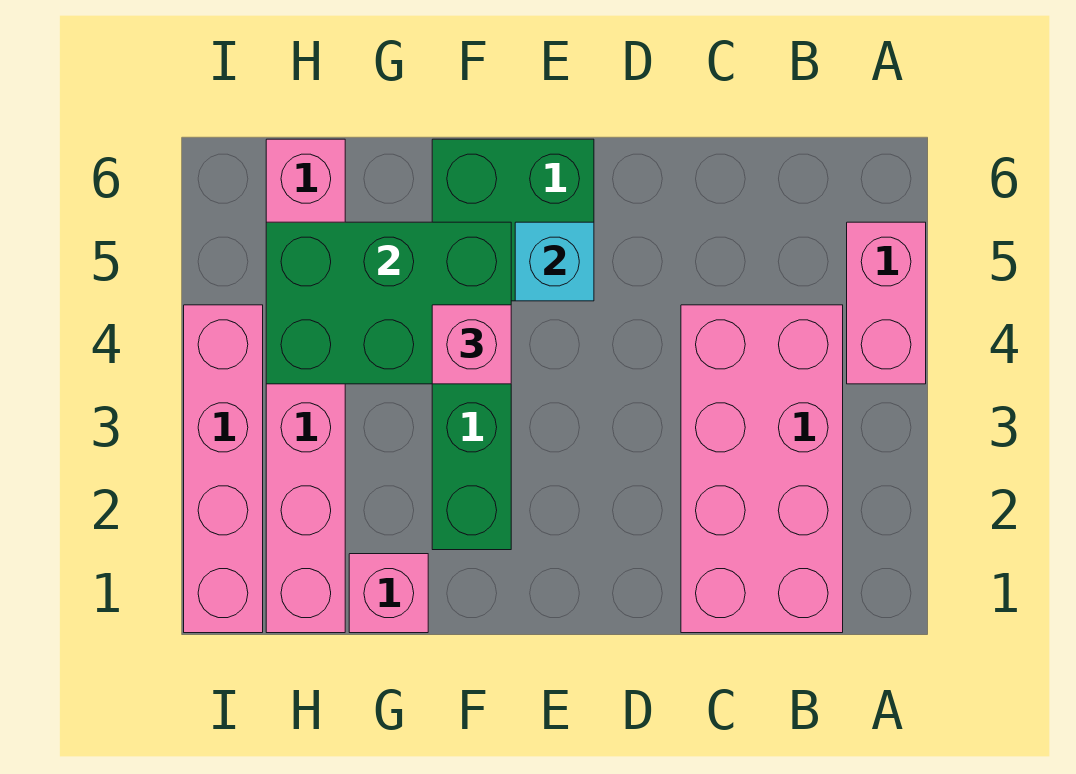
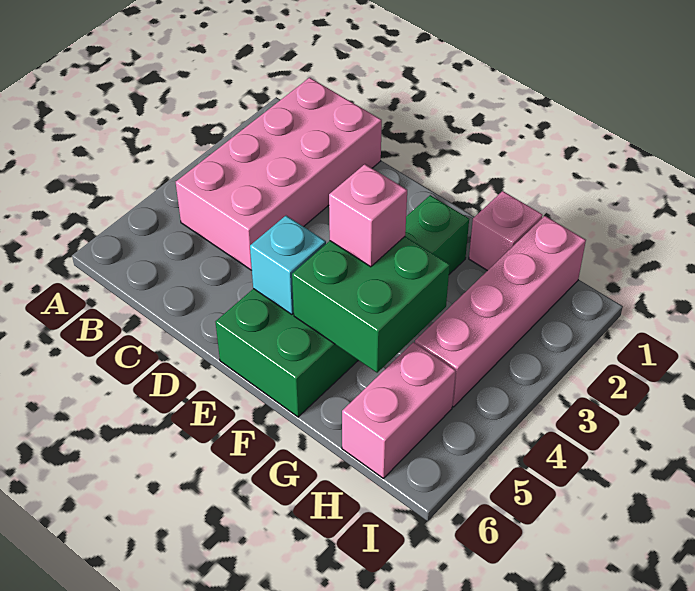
pink brick A4:A5 level 1 -> none
green brick F4:H5 level 2 -> green brick F4:G5 level 2
pink brick I1:I4 level 1 -> none

